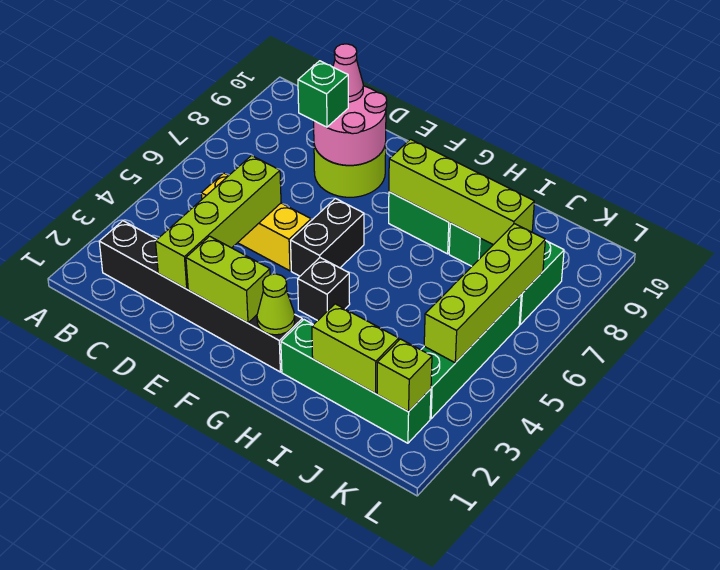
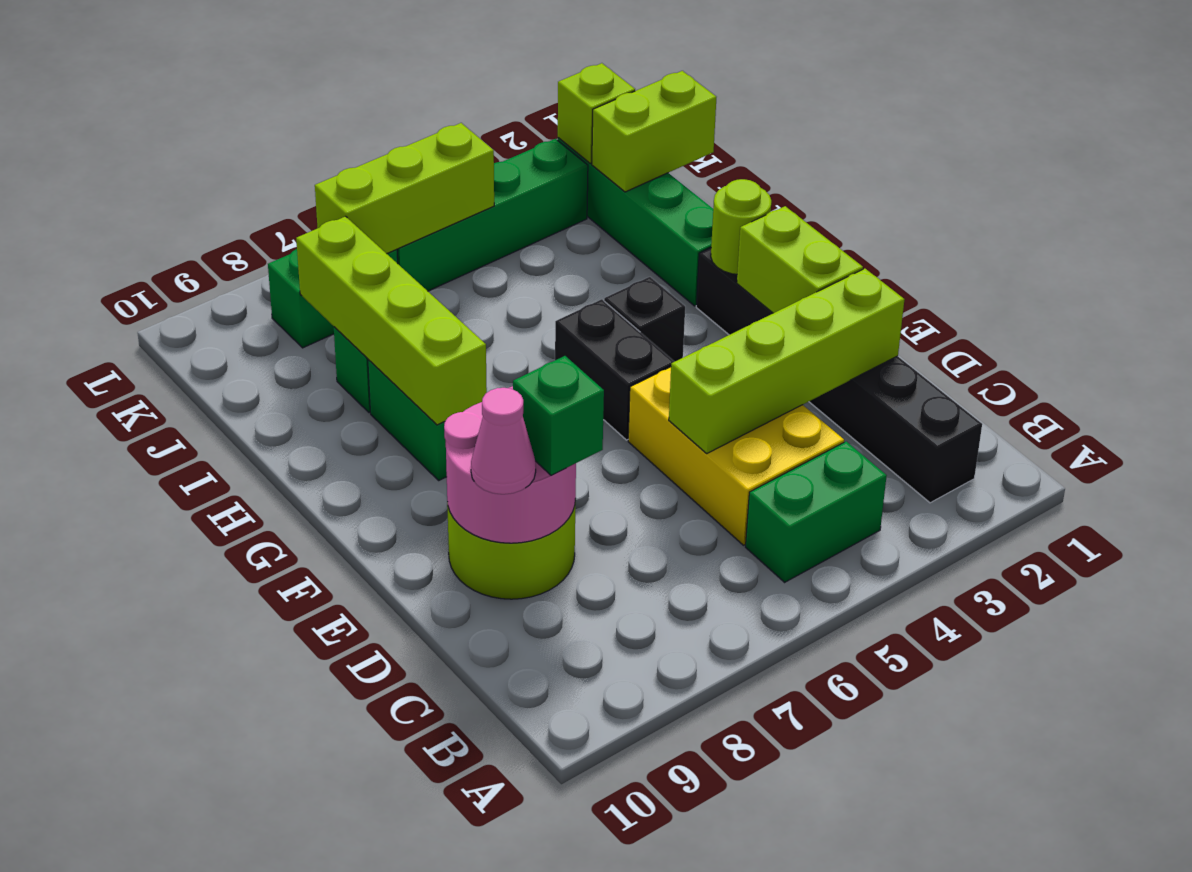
none -> green brick B4:B5 level 1
yellow brick C5:E5 level 1 -> yellow brick C4:E5 level 1
black brick F5:F6 level 1 -> black brick F5:G5 level 1
lime cone G2 level 2 -> lime round brick G2 level 2
lime brick I2:J2 level 2 -> lime brick J1:J2 level 2
lime brick K4:K7 level 2 -> lime brick K5:K7 level 2

